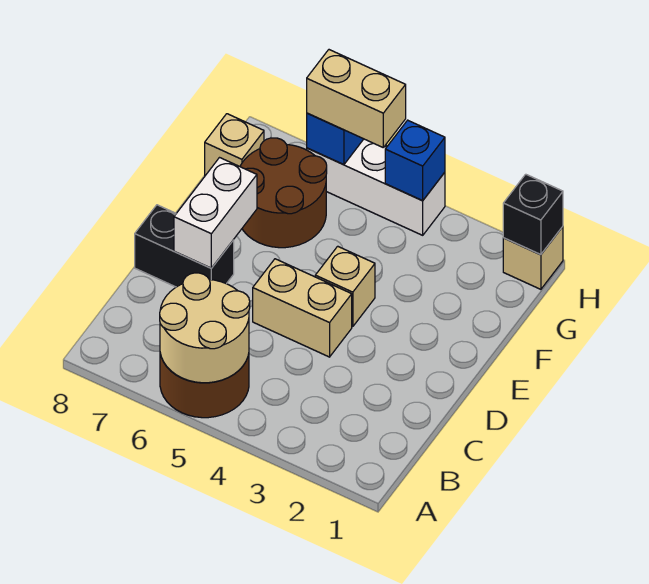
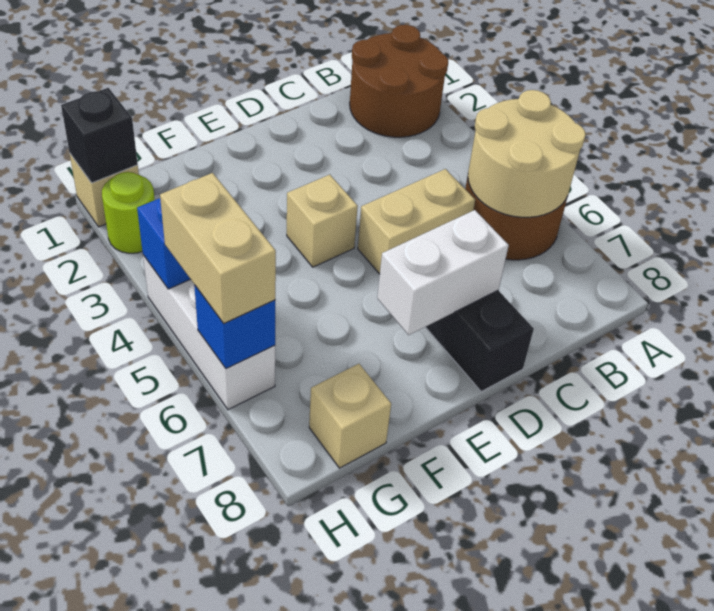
tan brick D4:D5 level 1 -> tan brick C5:D5 level 1
brown round brick F6:G7 level 1 -> brown round brick A1:B2 level 1
none -> lime round brick H2 level 1

